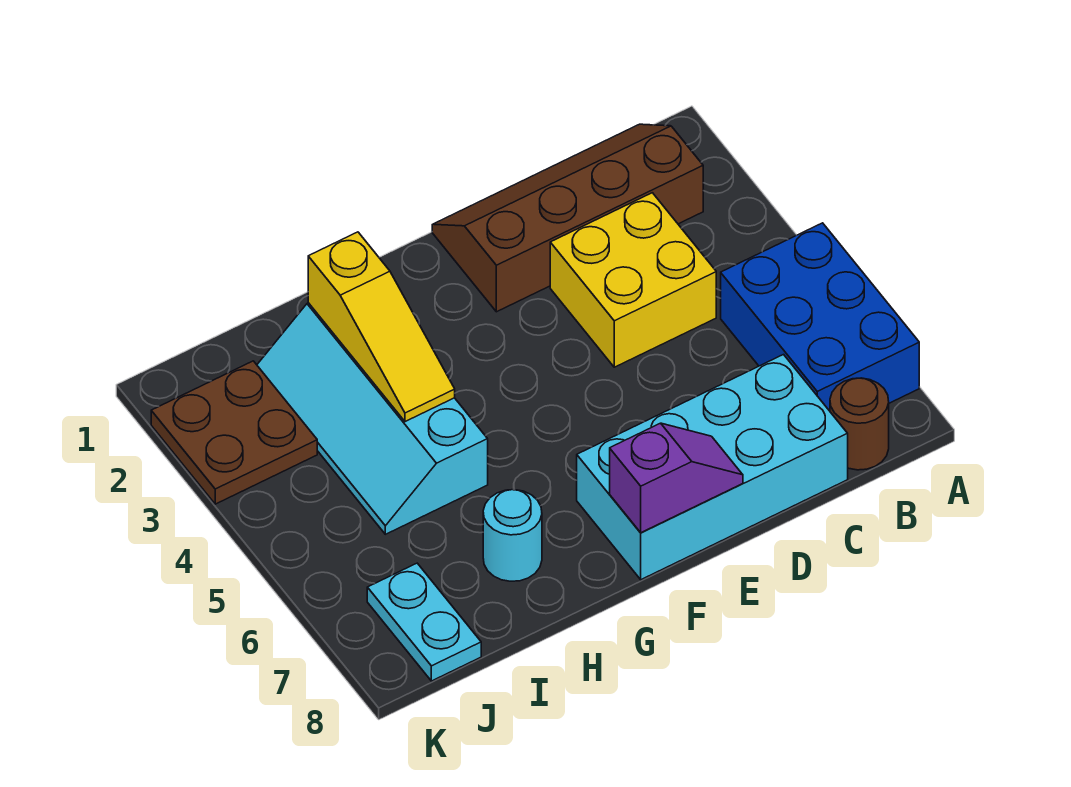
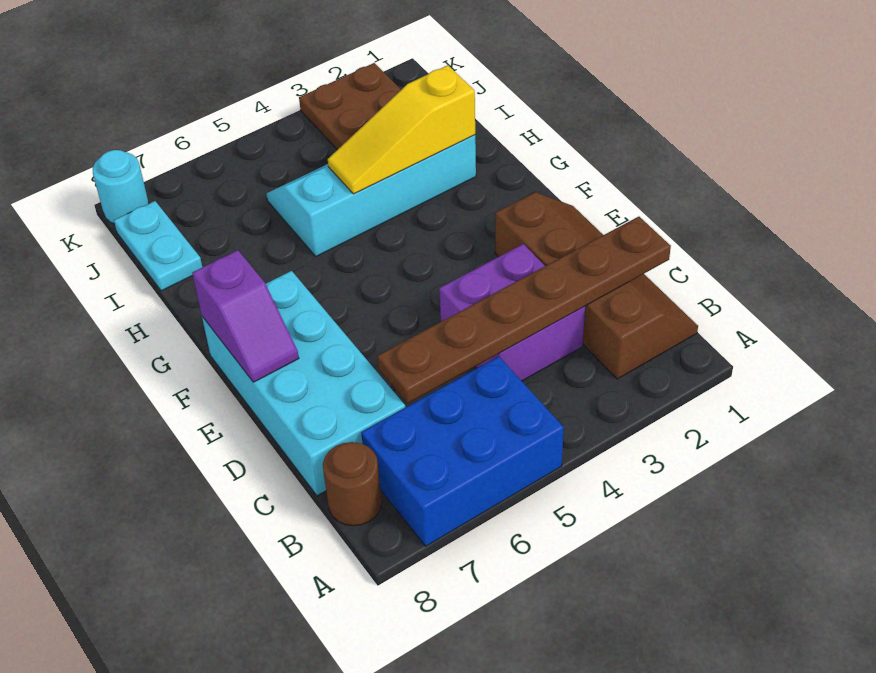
none -> brown plate C1:C6 level 2
yellow brick C3:D4 level 1 -> purple brick C3:D4 level 1
cyan round brick H7 level 1 -> cyan round brick K8 level 1
cyan plate J7:J8 level 1 -> cyan plate I8:J8 level 1

